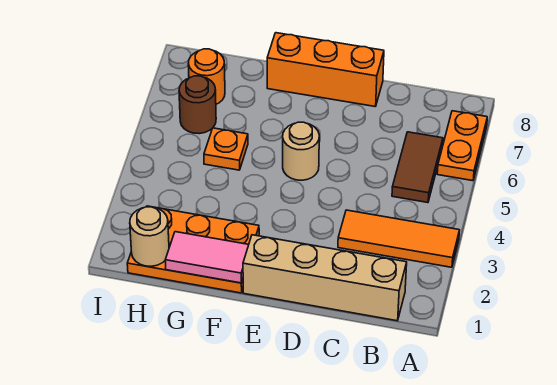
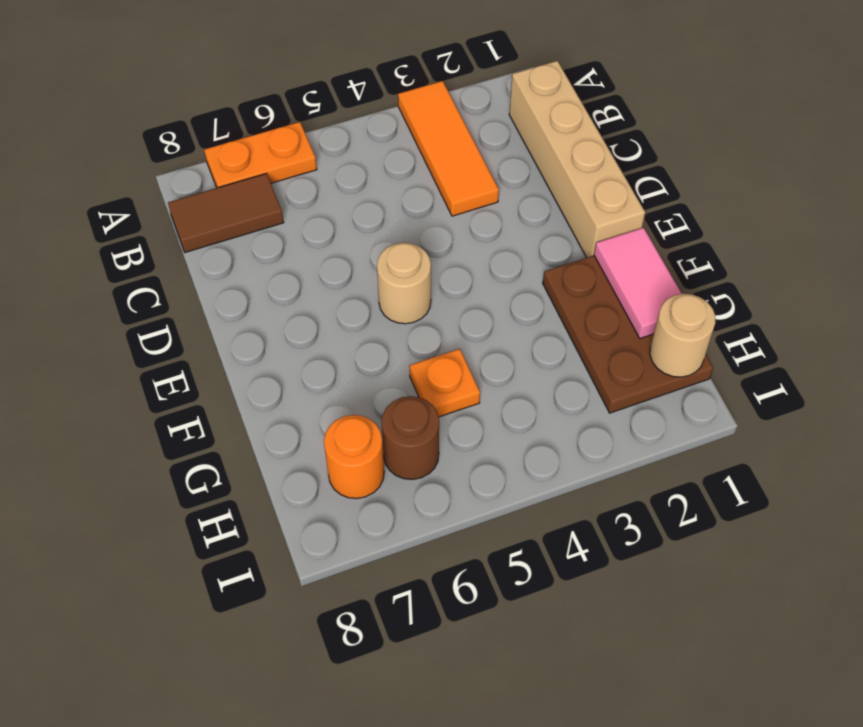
brown tile B5:B6 level 1 -> brown tile B7:B8 level 1
orange brick D8:F8 level 1 -> none
orange plate F1:H2 level 1 -> brown plate F1:H2 level 1

